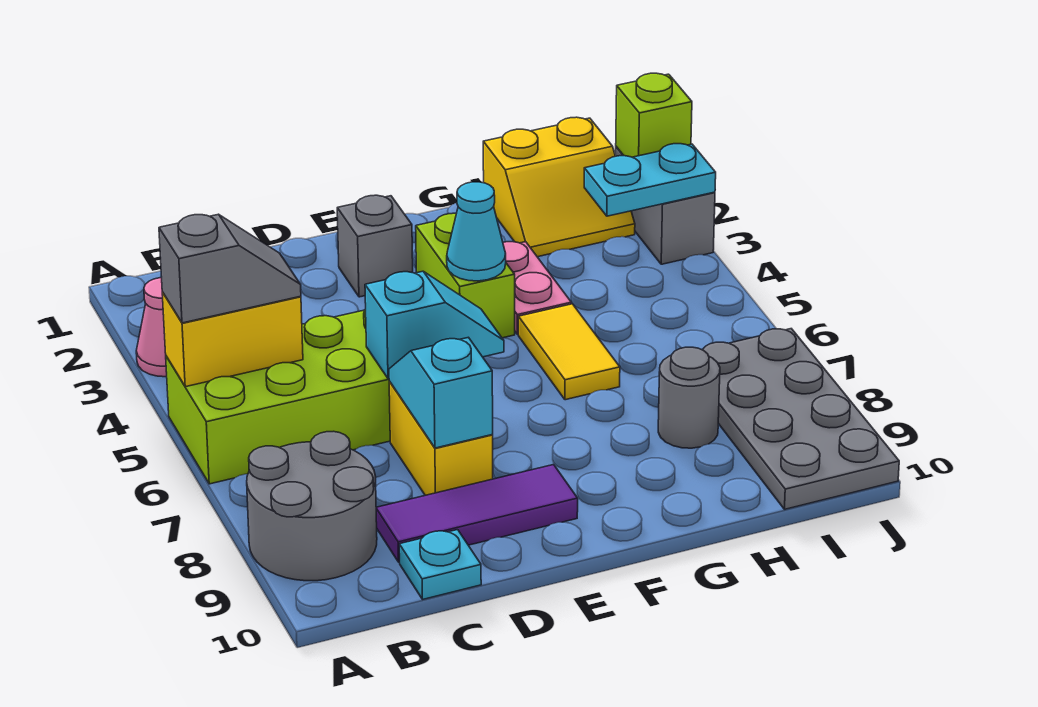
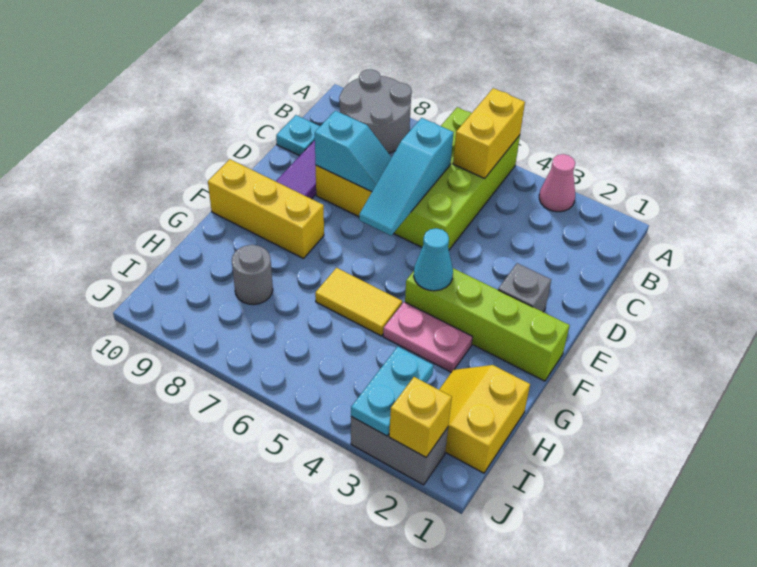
grey slope A5:B5 level 3 top A -> none
cyan slope D6:E6 level 2 top D -> cyan slope C6:E6 level 2 top C
lime brick F3:F4 level 1 -> lime brick F1:F4 level 1
none -> yellow brick F8:F10 level 1
grey plate I7:J10 level 1 -> none
lime brick J2 level 2 -> yellow brick J2 level 2

